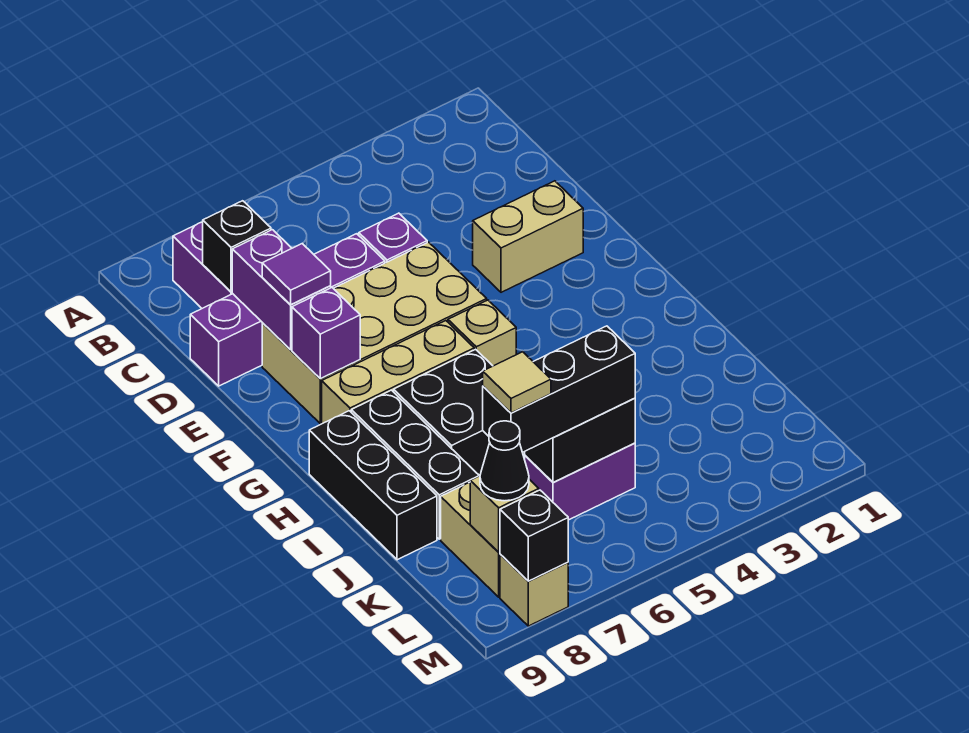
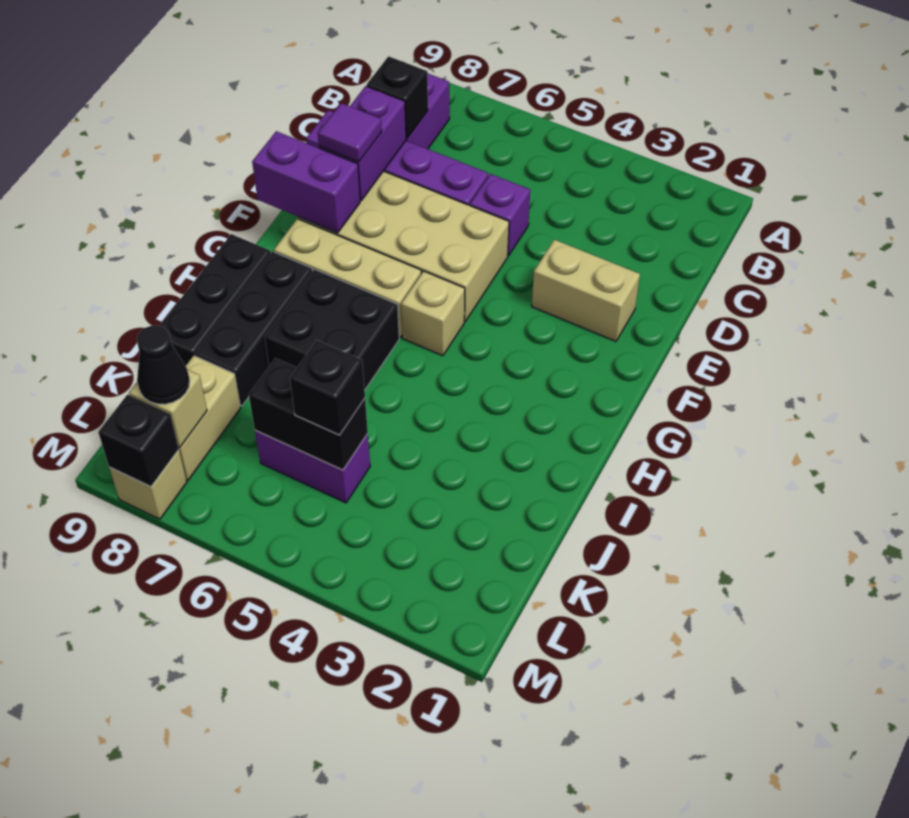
purple brick F8 level 2 -> purple brick F8:F9 level 2
black brick K5:K7 level 3 -> black brick K5 level 3
tan tile K7 level 4 -> none

